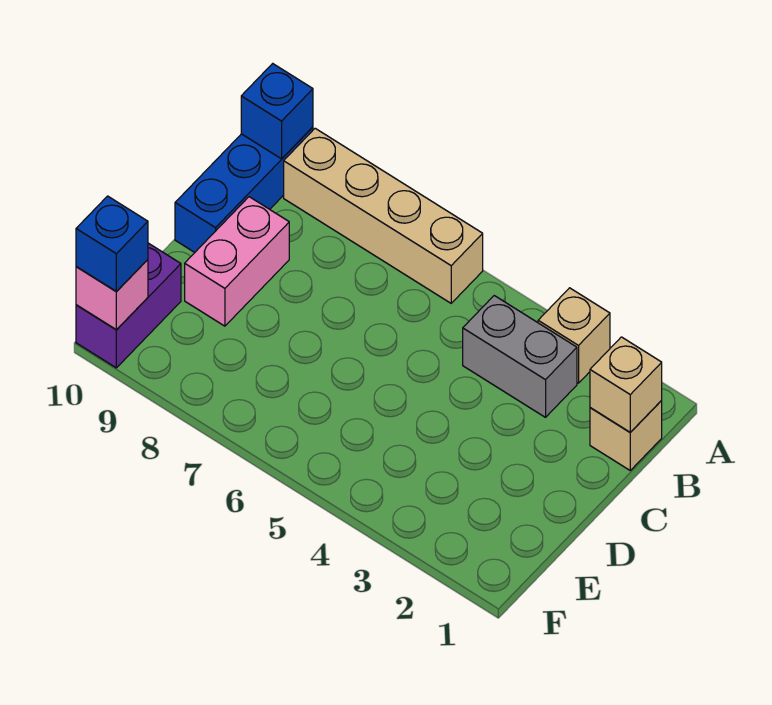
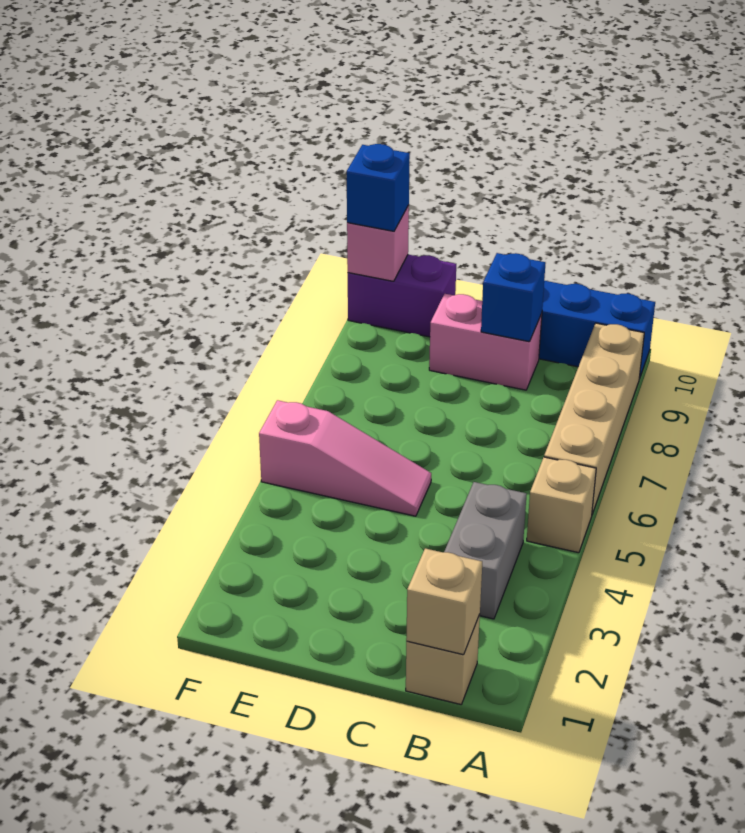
tan brick A3 level 1 -> tan brick A5 level 1
blue brick A10 level 2 -> blue brick C9 level 2
none -> pink slope D5:F5 level 1 top F

